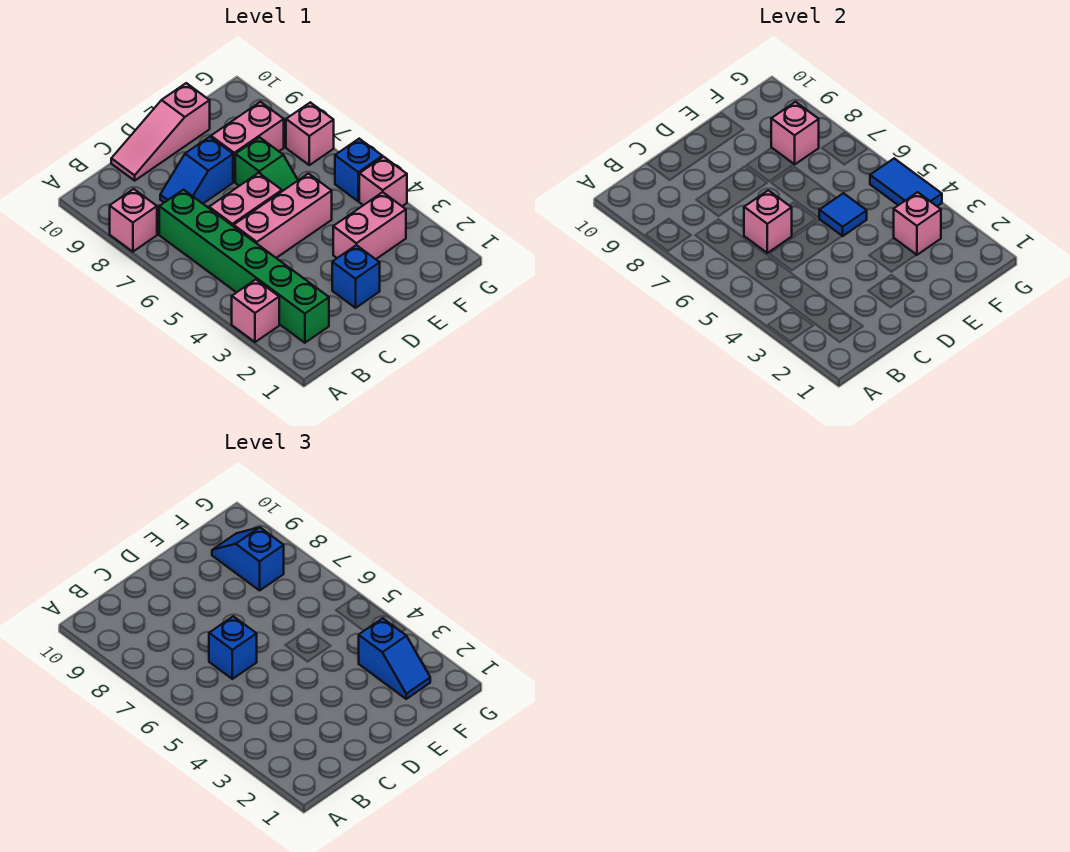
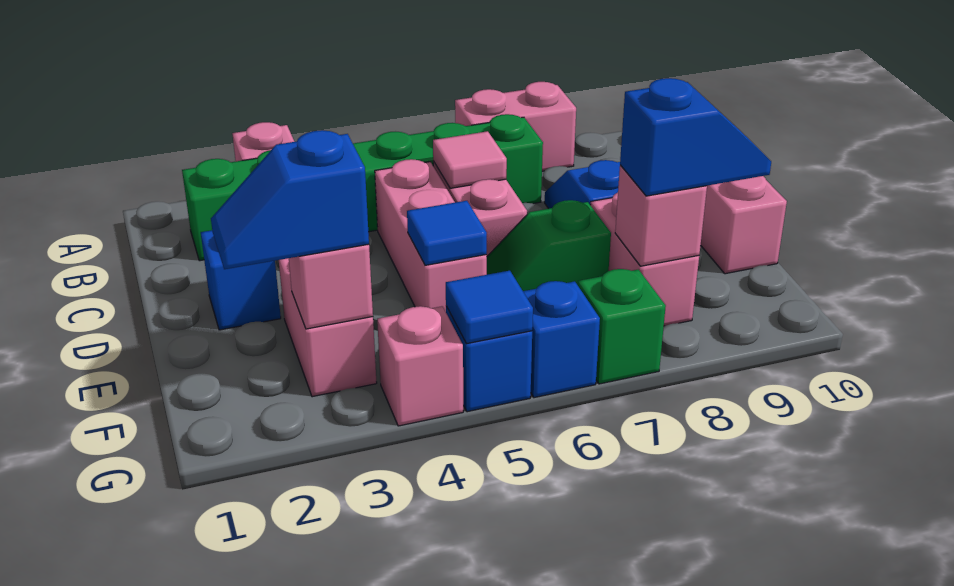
pink brick A8 level 1 -> pink brick A7:A8 level 1
pink brick C6 level 2 -> pink tile C6 level 2
blue brick C6 level 3 -> blue brick G6 level 1
blue tile G4:G5 level 2 -> blue tile G5 level 2
pink brick G7 level 1 -> green brick G7 level 1

